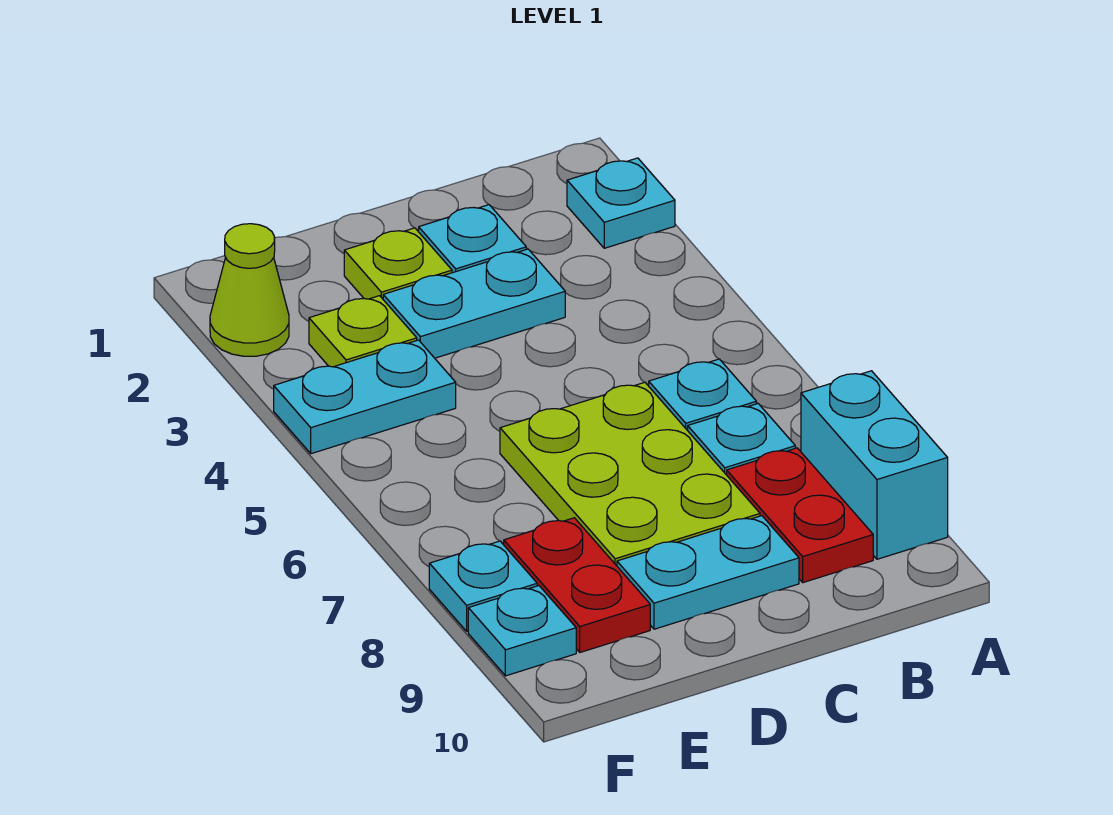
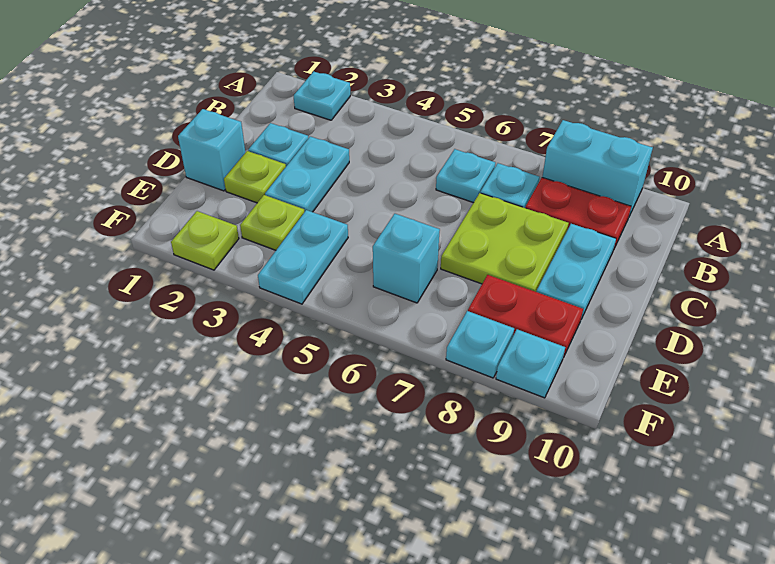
lime plate C6:D8 level 1 -> lime plate C7:D8 level 1
none -> cyan brick D1 level 1
none -> cyan brick E6 level 1
lime cone F2 level 1 -> lime plate F2 level 1

